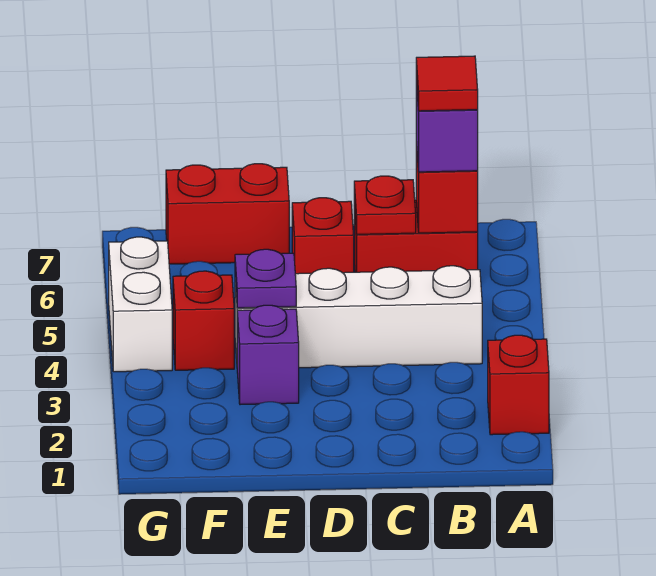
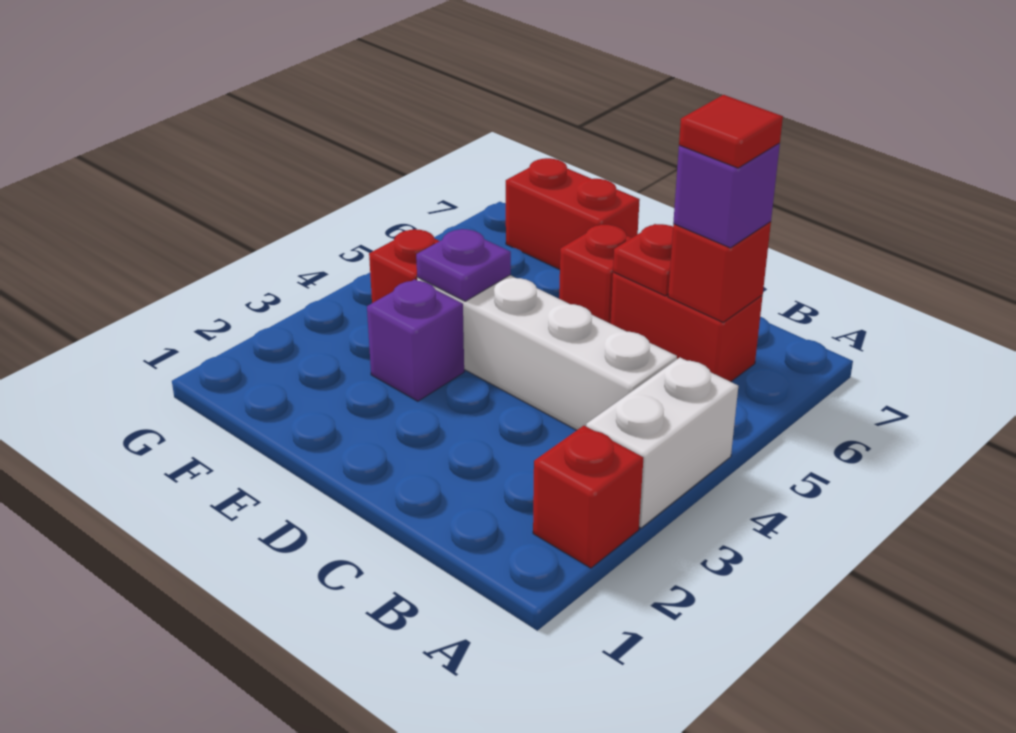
white brick G4:G5 level 1 -> white brick A3:A4 level 1

